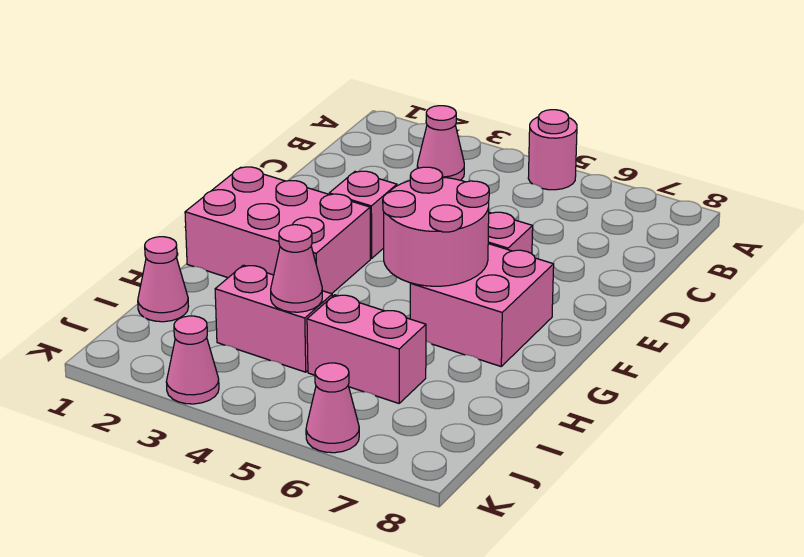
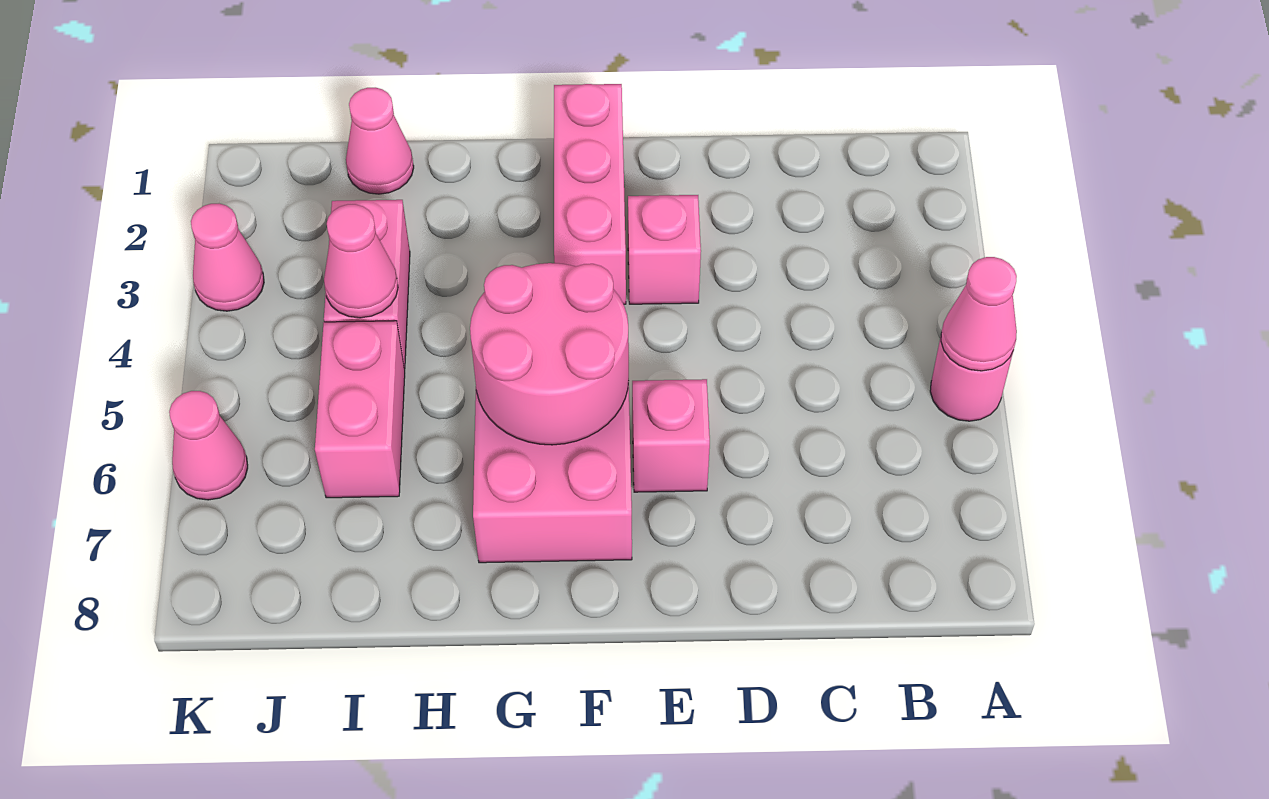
pink cone B3 level 1 -> pink cone A5 level 2
pink brick F1:G3 level 1 -> pink brick F1:F3 level 1

